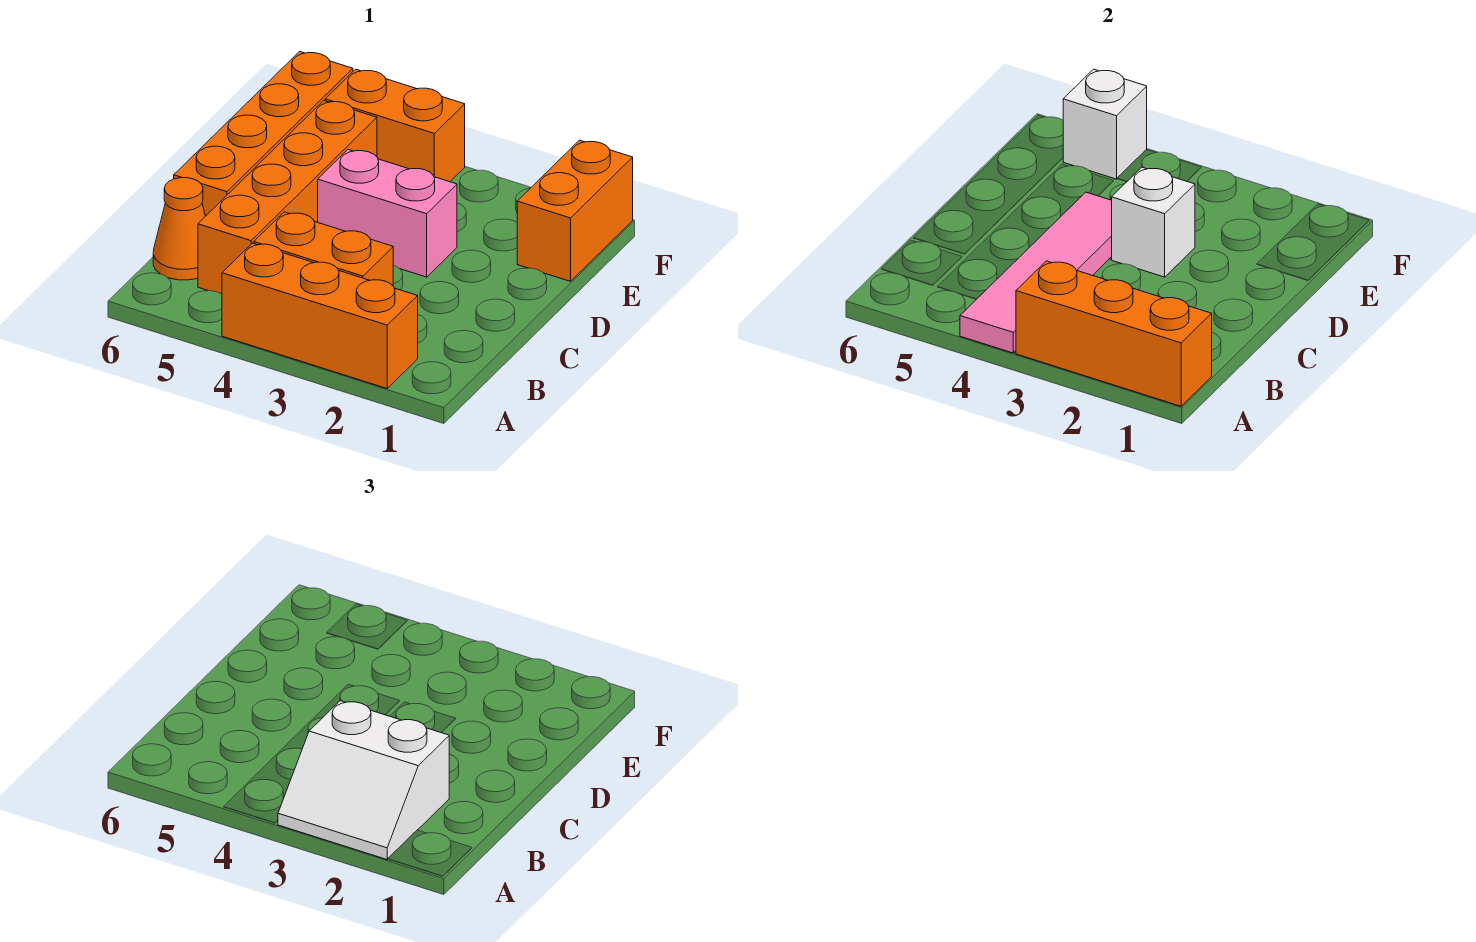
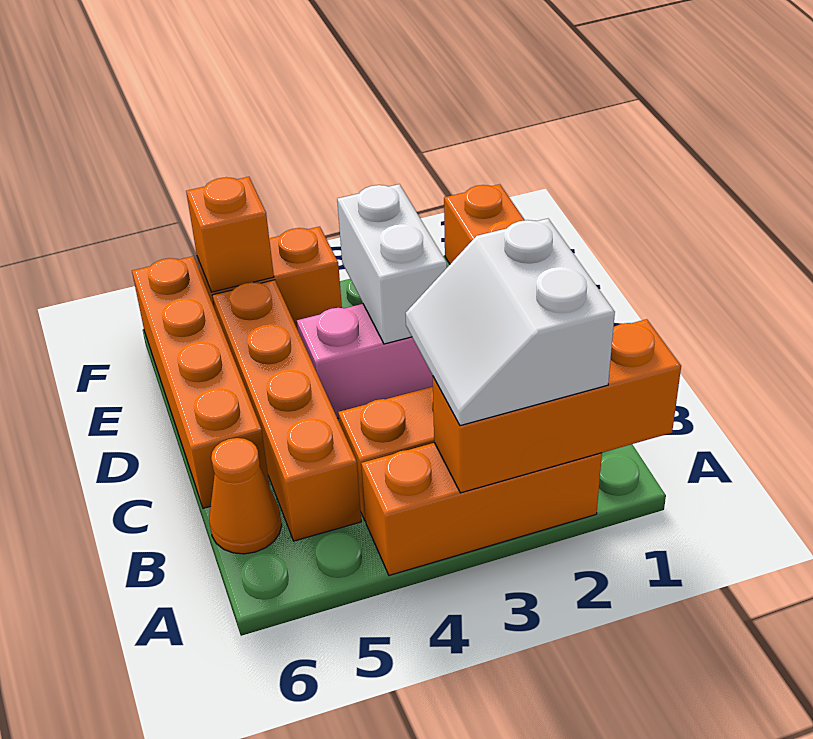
white slope A2:B3 level 3 top B -> white slope A2:B3 level 3 top 2
pink tile A4:D4 level 2 -> none
white brick D3 level 2 -> white brick D3:E3 level 2
white brick F5 level 2 -> orange brick F5 level 2

